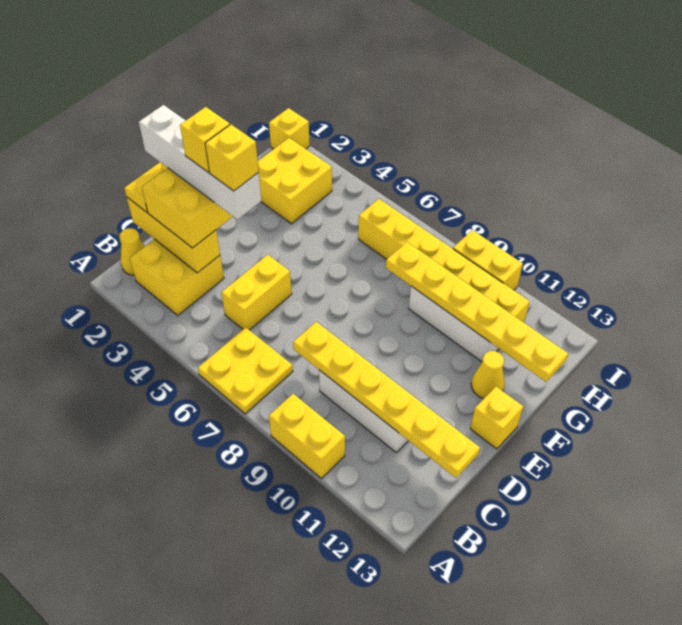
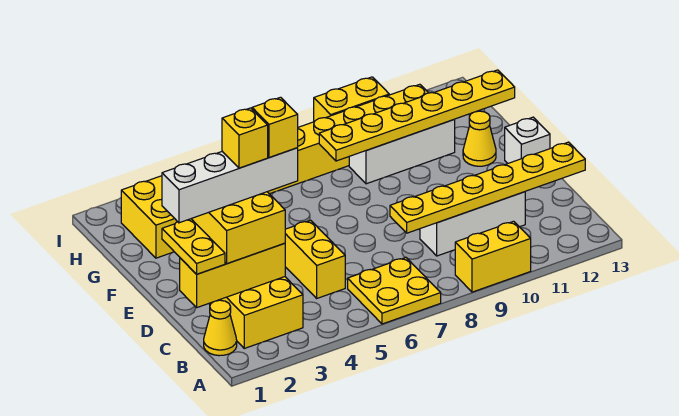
yellow brick E13 level 1 -> white brick E13 level 1
yellow brick I1 level 1 -> none

